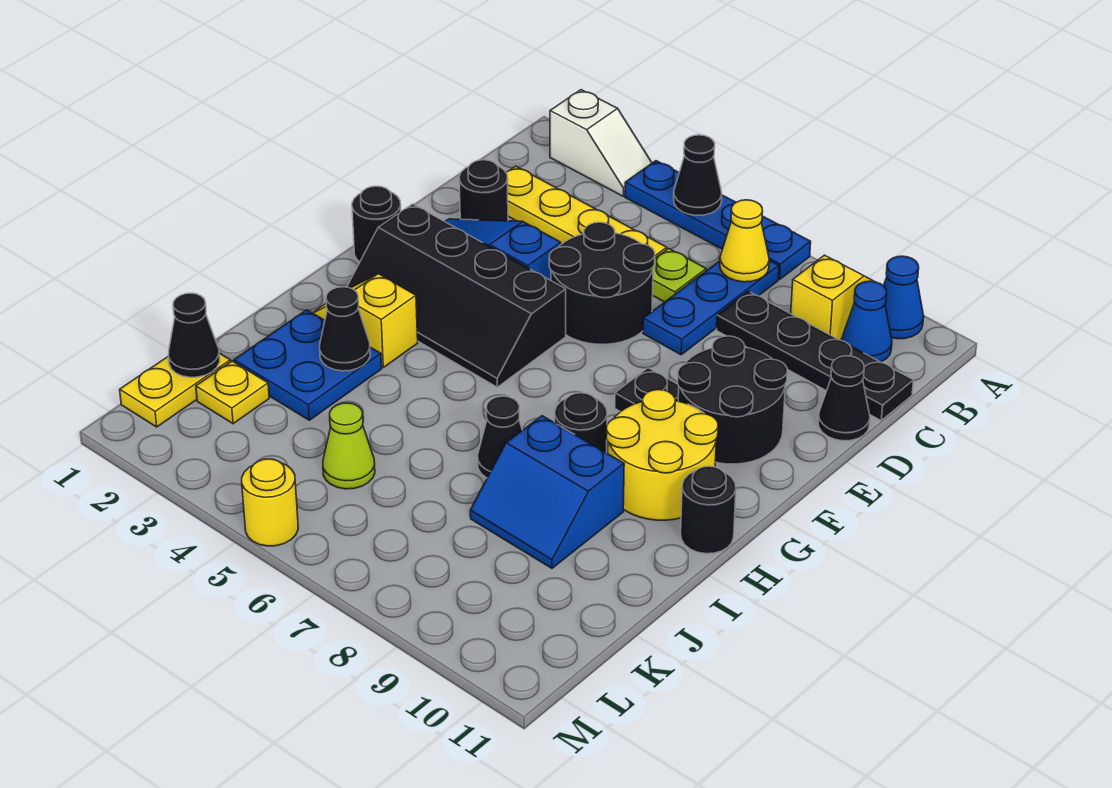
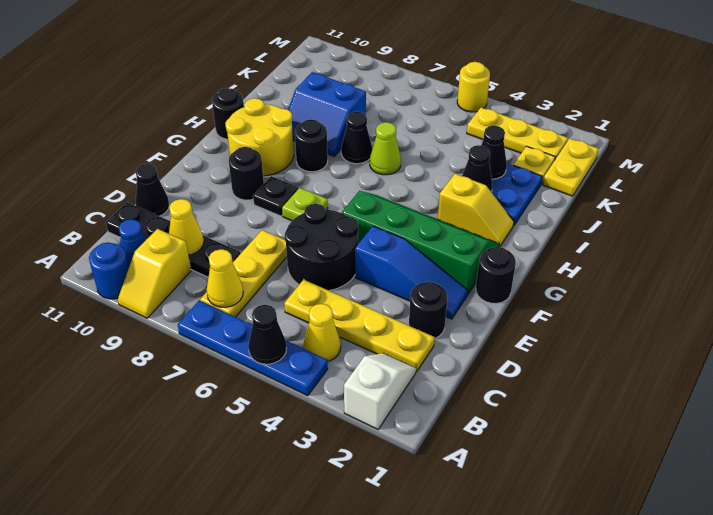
white slope A2:A3 level 1 top 2 -> white slope A2:B2 level 1 top A
blue cone A10 level 1 -> blue round brick A10 level 1
none -> yellow cone B4 level 1
blue plate B7:D7 level 1 -> yellow plate B7:D7 level 1
lime plate C6 level 1 -> lime plate F7 level 1
none -> yellow cone C9 level 2
black round brick E9:F10 level 1 -> black round brick F9 level 1
black slope F2:G5 level 1 top F -> green slope F2:G5 level 1 top F
blue slope I8:J9 level 1 top I -> blue slope I8:J9 level 1 top J
black cone K1 level 2 -> black cone J3 level 2
lime cone K5 level 1 -> lime cone I6 level 1
none -> yellow plate L2:L4 level 1

